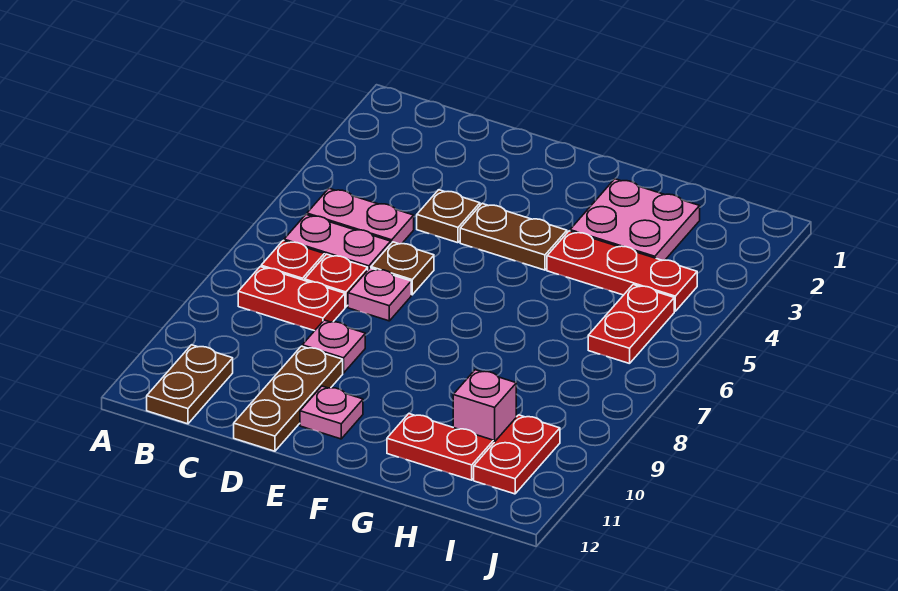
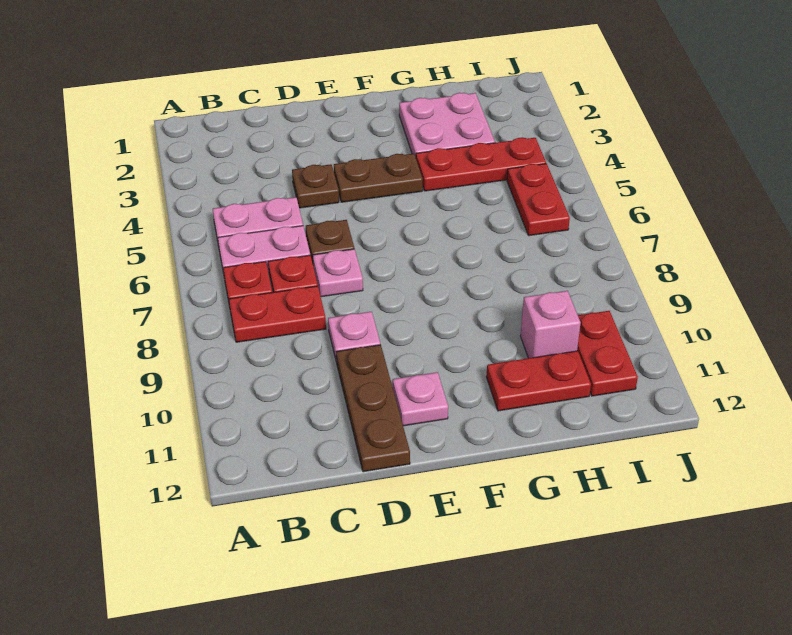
brown plate B11:B12 level 1 -> none

